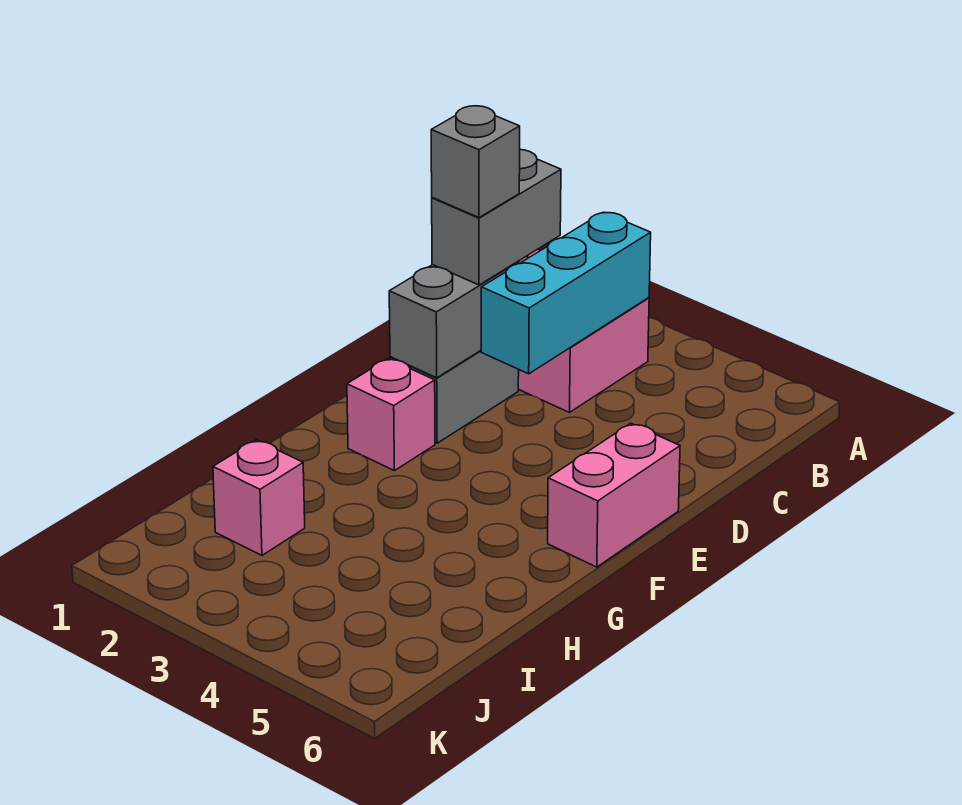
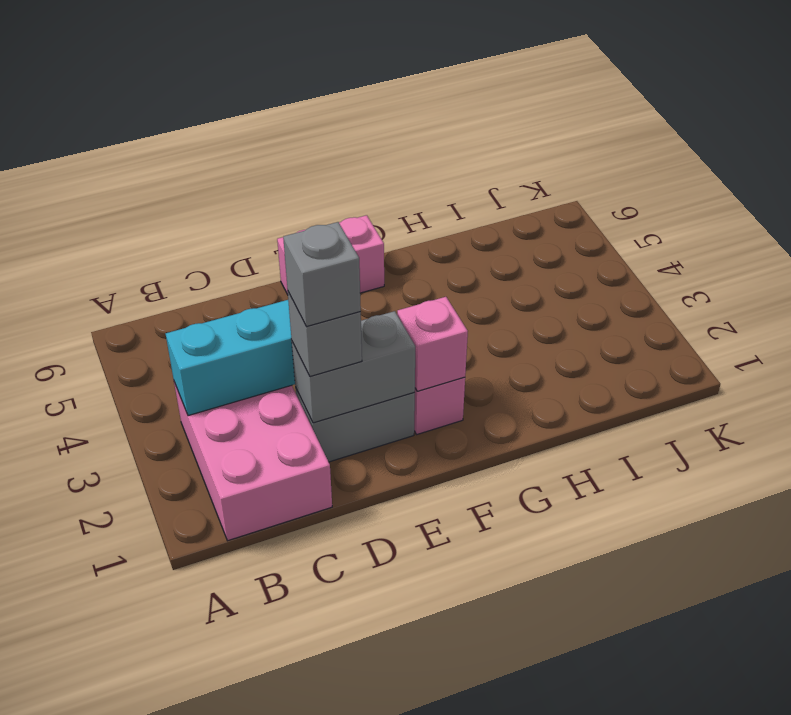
grey brick C2:D2 level 3 -> grey brick D2 level 3
pink brick I2 level 1 -> pink brick F2 level 2

